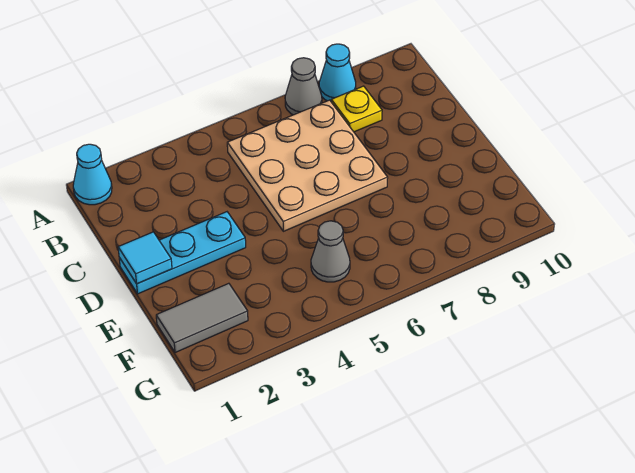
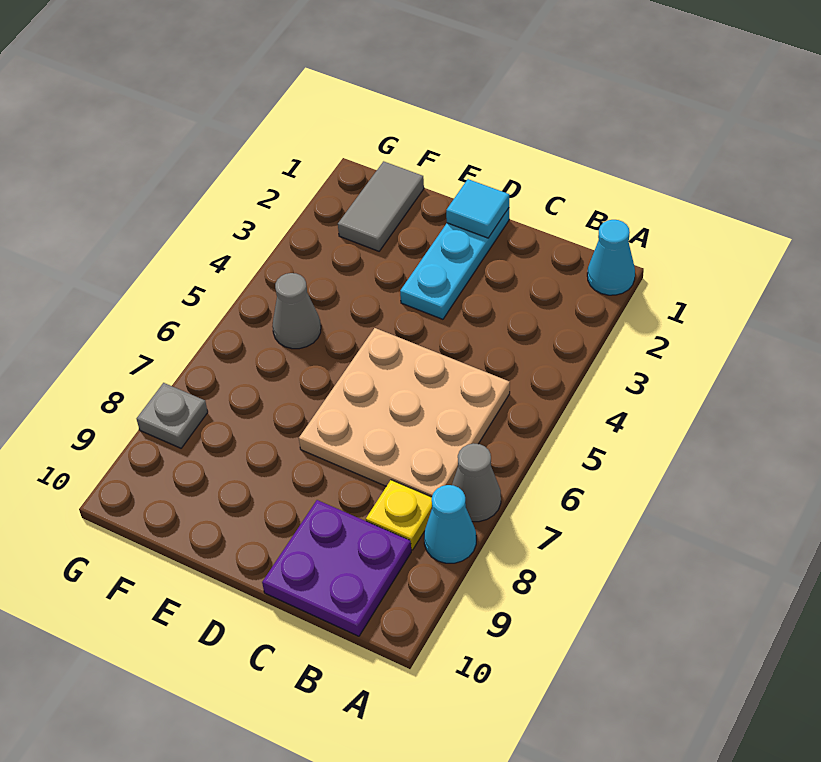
none -> purple plate B9:C10 level 1
none -> grey plate G8 level 1

